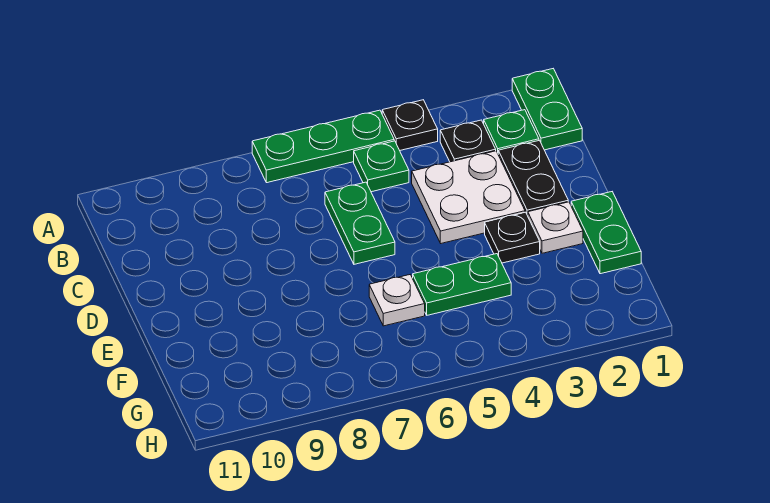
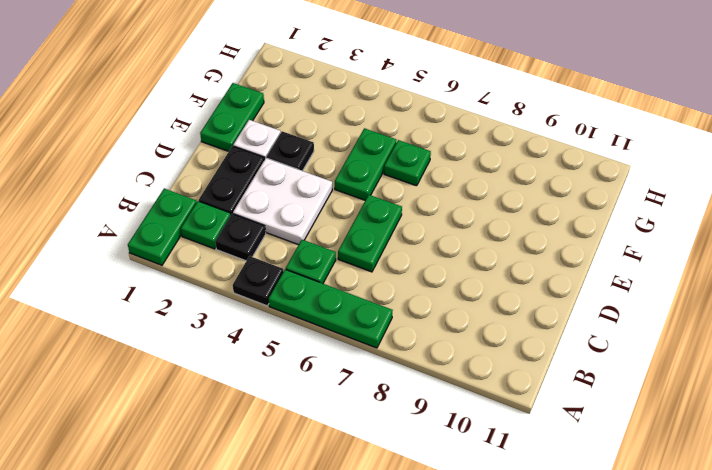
green plate F4:F5 level 1 -> green plate E5:F5 level 1
white plate F6 level 1 -> green plate F6 level 1

